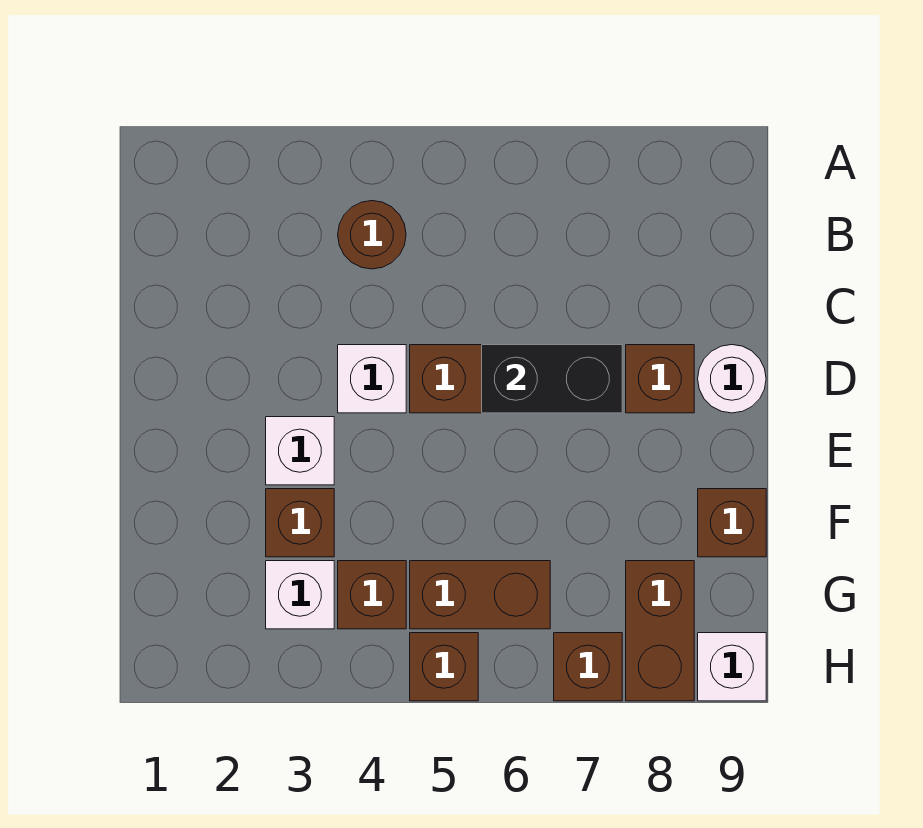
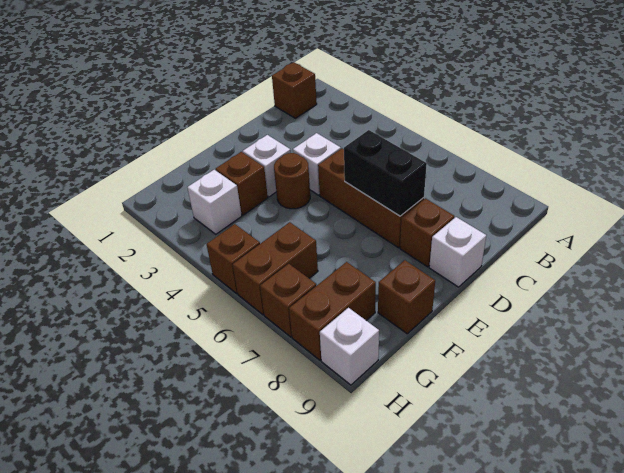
brown round brick B4 level 1 -> brown round brick E4 level 1
white round brick D9 level 1 -> white brick D9 level 1
brown brick G4 level 1 -> brown brick B1 level 1
brown brick G5:G6 level 1 -> brown brick G6:H6 level 1

